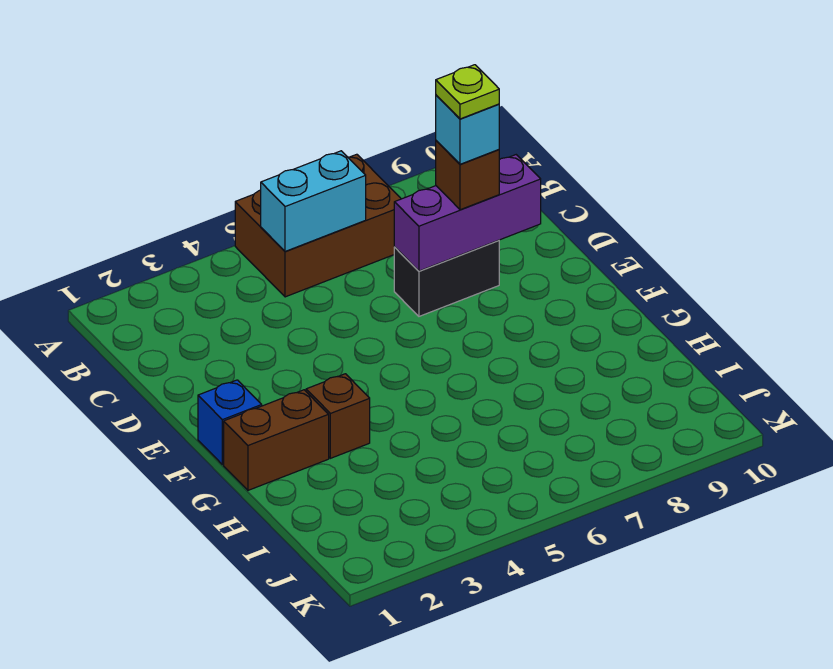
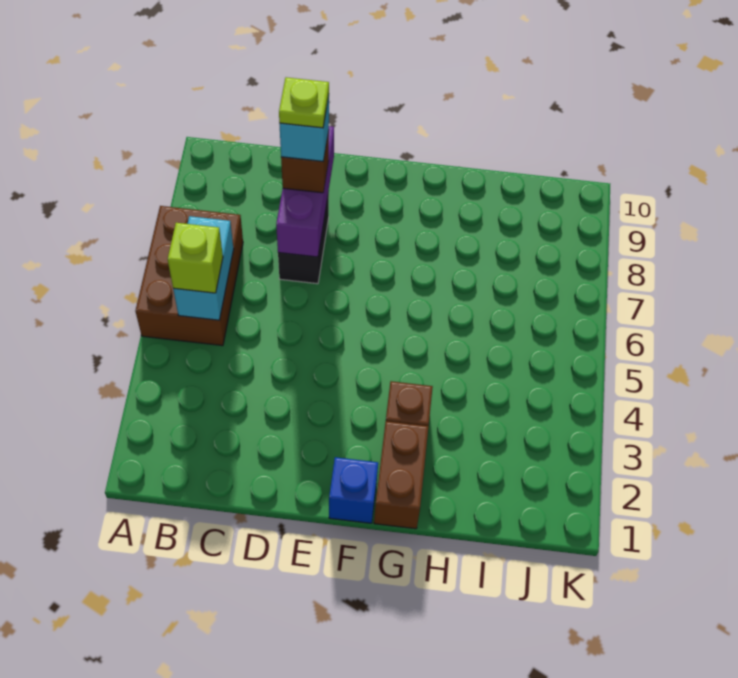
none -> lime brick B5 level 3

